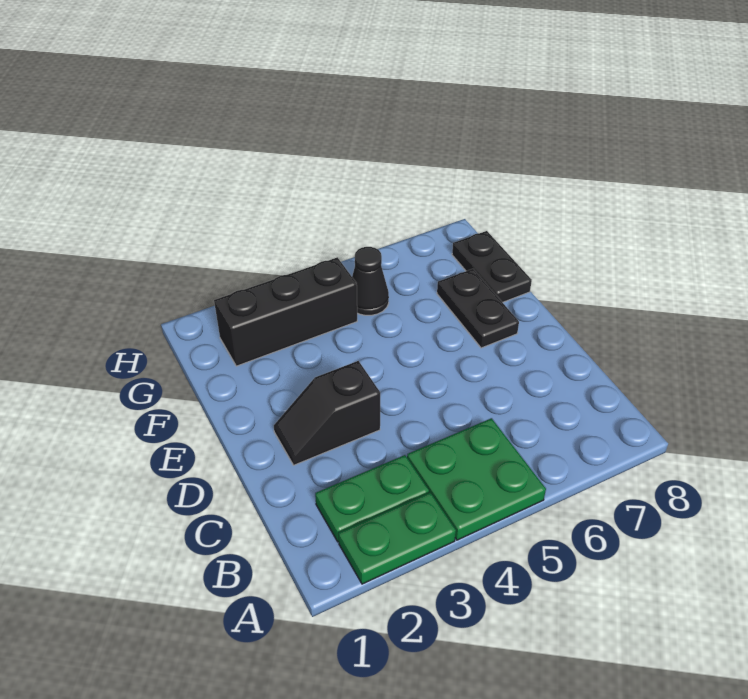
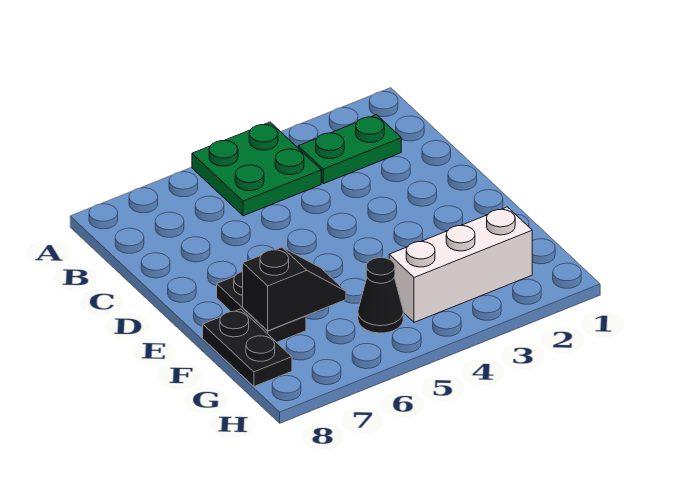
green plate A2:A3 level 1 -> none
black slope D2:D3 level 1 top 3 -> black slope F6:F7 level 2 top 7
black brick G2:G4 level 1 -> white brick G2:G4 level 1

